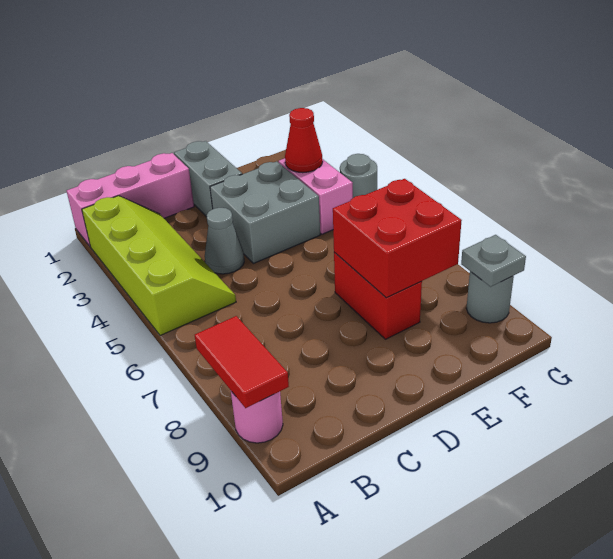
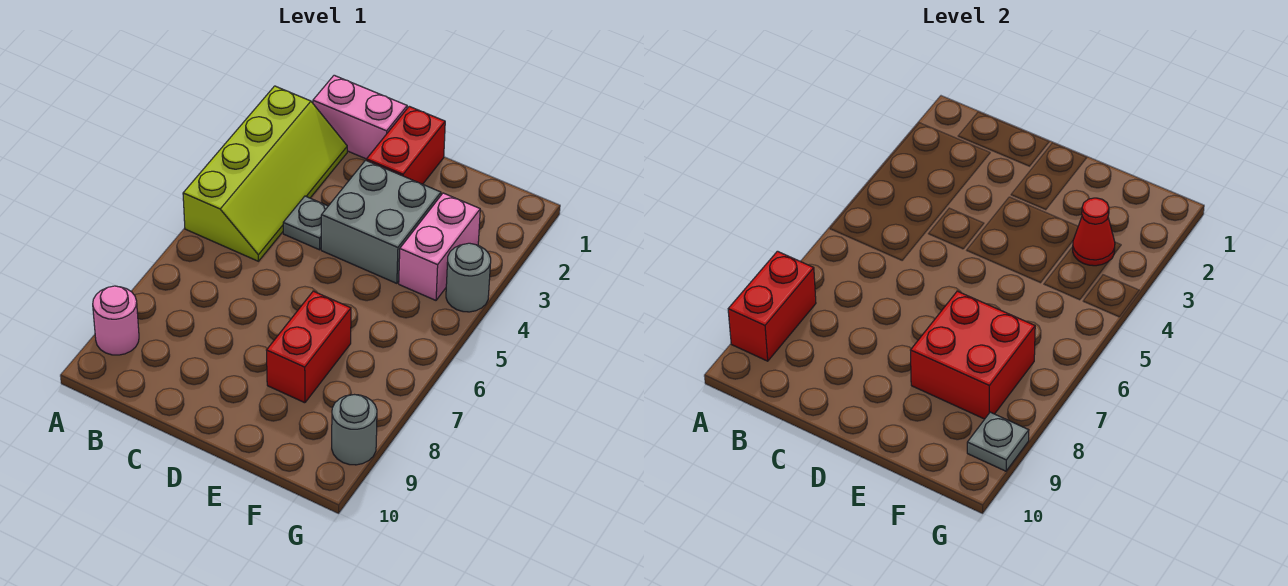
pink brick A1:C1 level 1 -> pink brick B1:C1 level 1
red tile A8:A9 level 2 -> red brick A8:A9 level 2
grey cone C4 level 1 -> grey plate C4 level 1
grey brick D1:D2 level 1 -> red brick D1:D2 level 1

